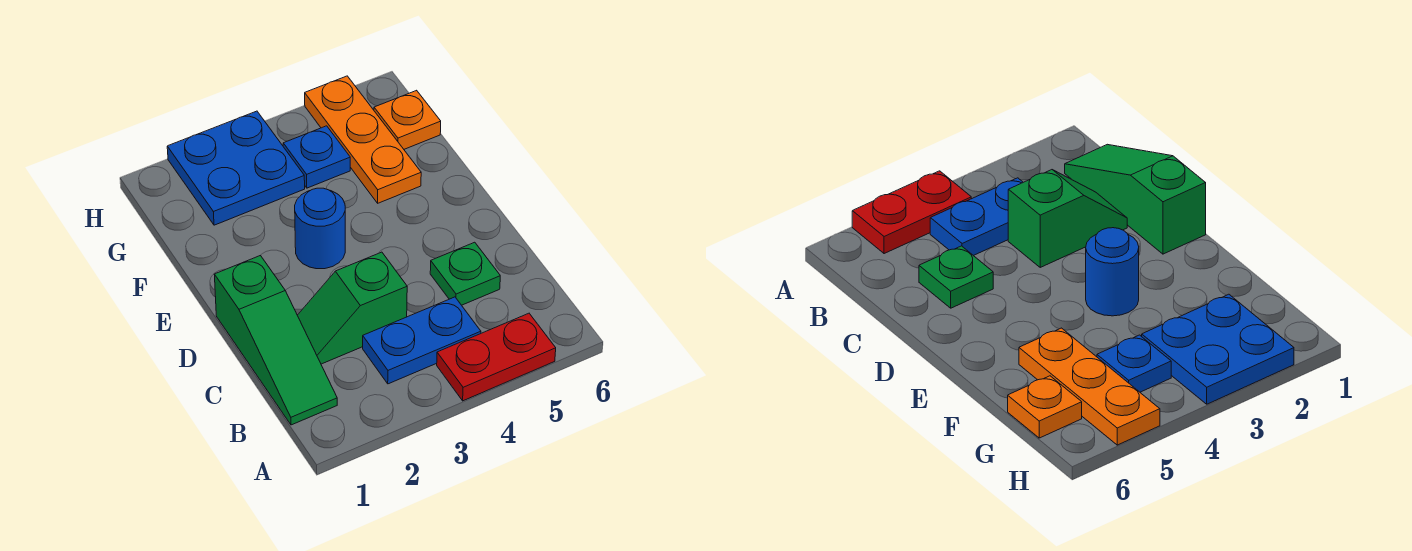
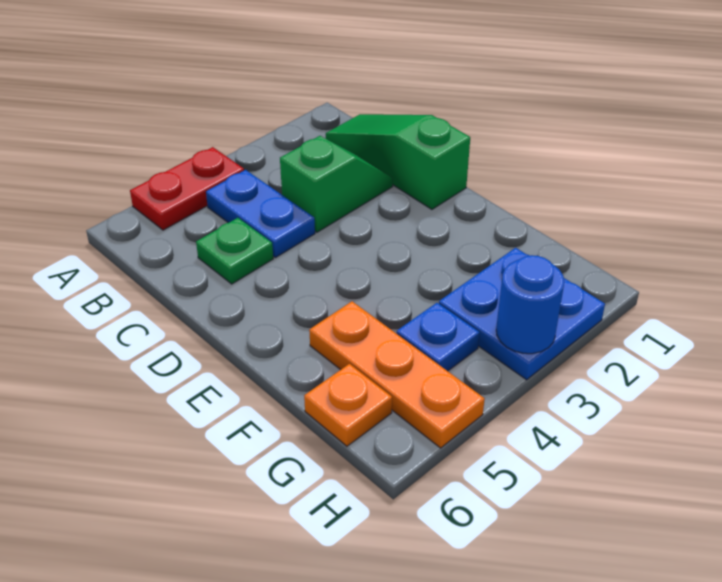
blue plate B3:B4 level 1 -> blue plate B4:C4 level 1
blue round brick E3 level 1 -> blue round brick H3 level 2

